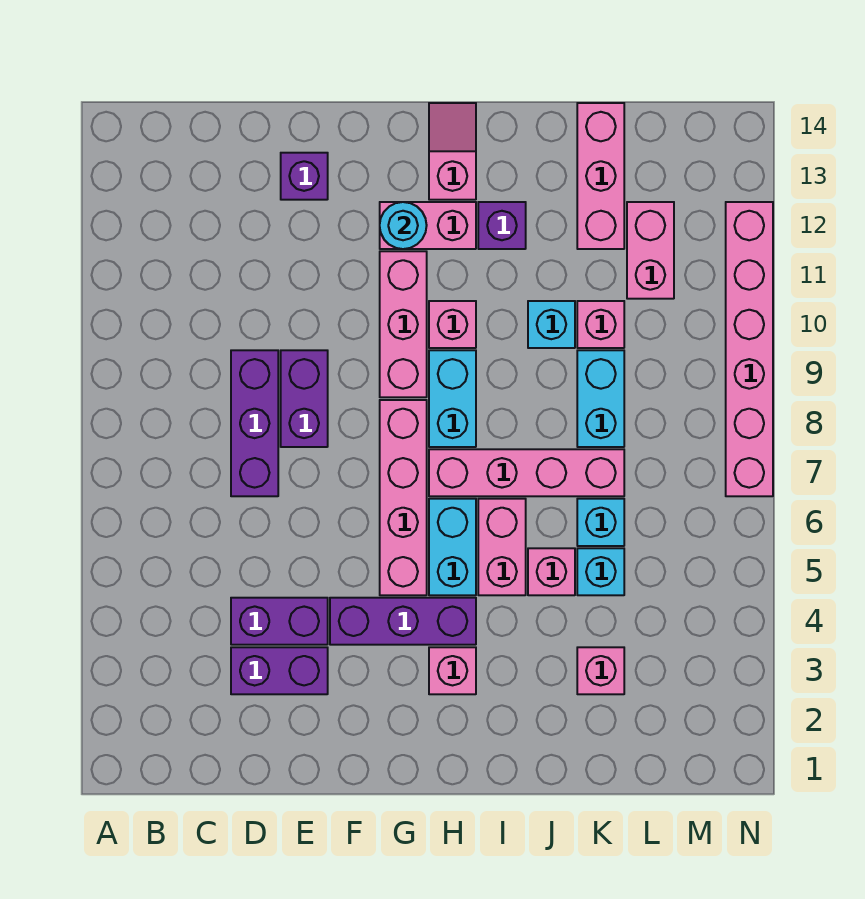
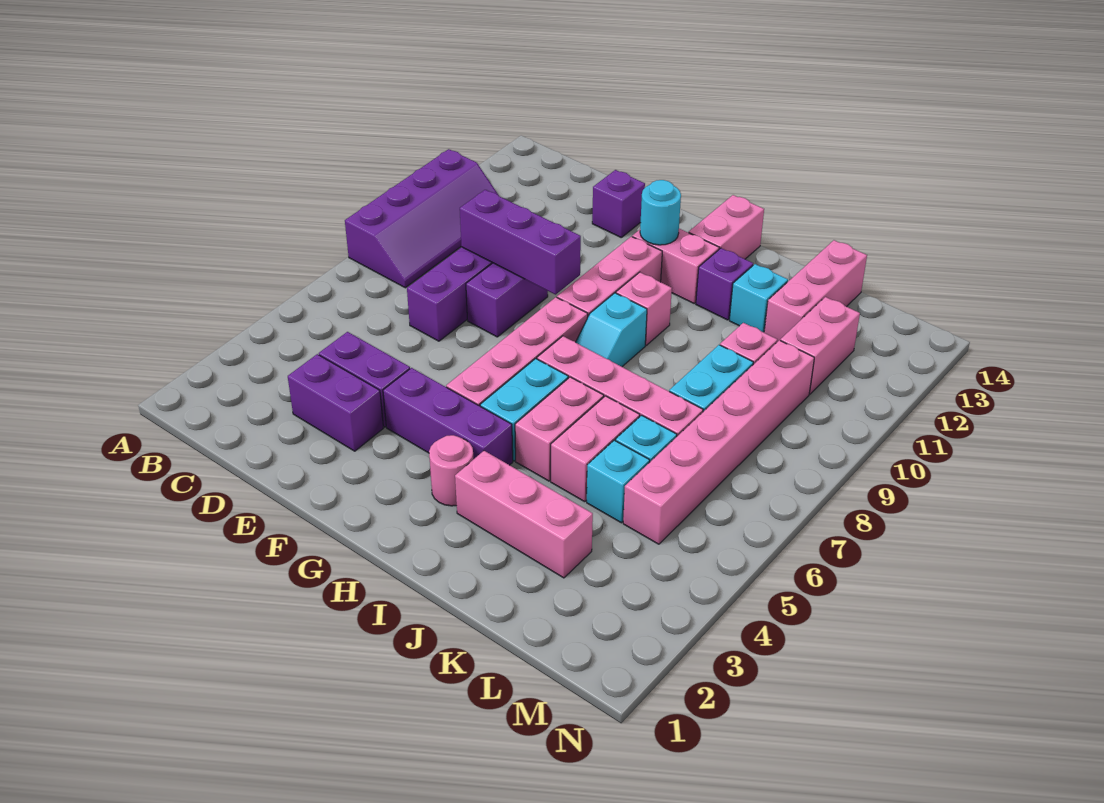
none -> purple slope A8:B11 level 1 top A
none -> purple brick D9:F9 level 2
pink brick H3 level 1 -> pink round brick H3 level 1
cyan brick H8:H9 level 1 -> cyan slope H8:H9 level 1 top 9
pink slope H13:H14 level 1 top 13 -> pink brick H13:H14 level 1
pink brick J5 level 1 -> pink brick J5:J6 level 1
cyan brick J10 level 1 -> cyan brick J12 level 1
pink brick K3 level 1 -> pink brick I3:K3 level 1
pink brick N7:N12 level 1 -> pink brick L5:L10 level 1

